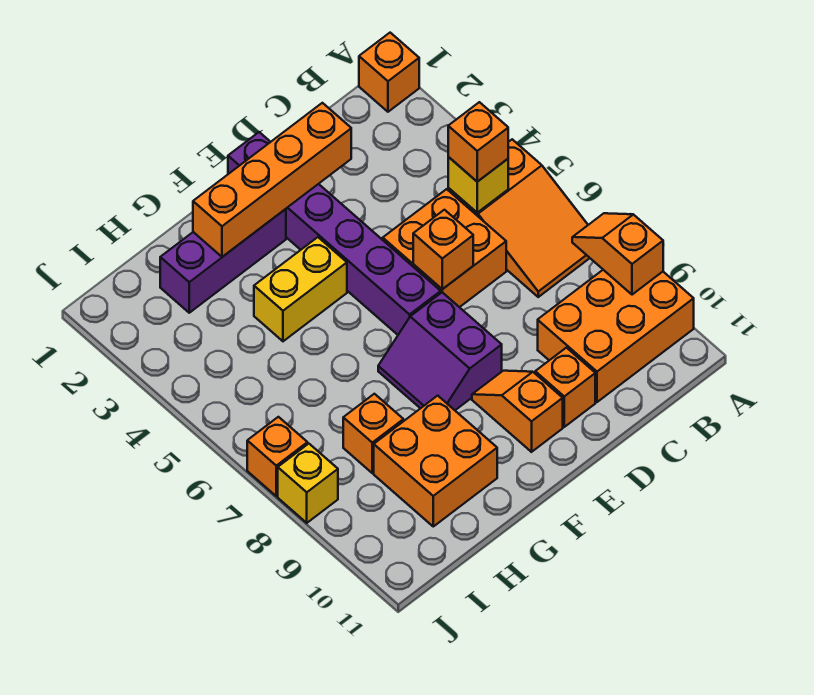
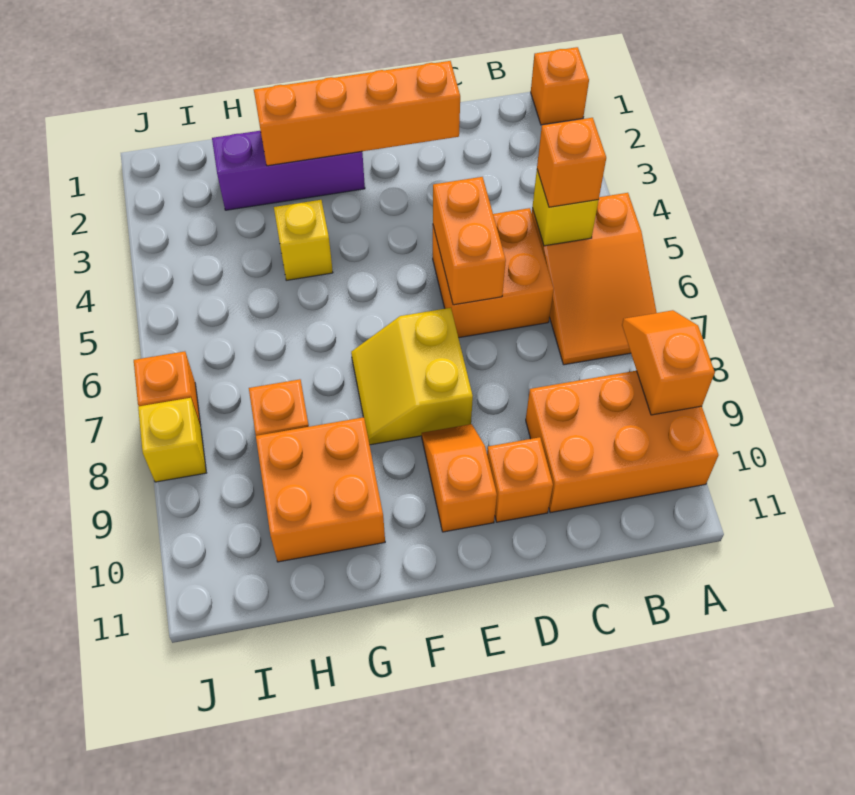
orange brick D6 level 2 -> orange brick D5:D6 level 2
purple brick E1:E6 level 1 -> none
purple slope E7:F8 level 1 top E -> yellow slope E7:F8 level 1 top E
yellow brick F4:G4 level 1 -> yellow brick G4 level 1

